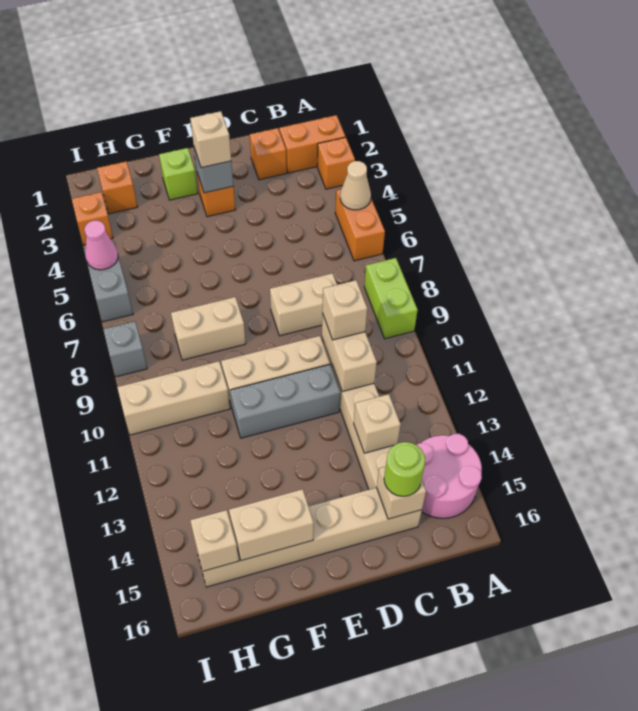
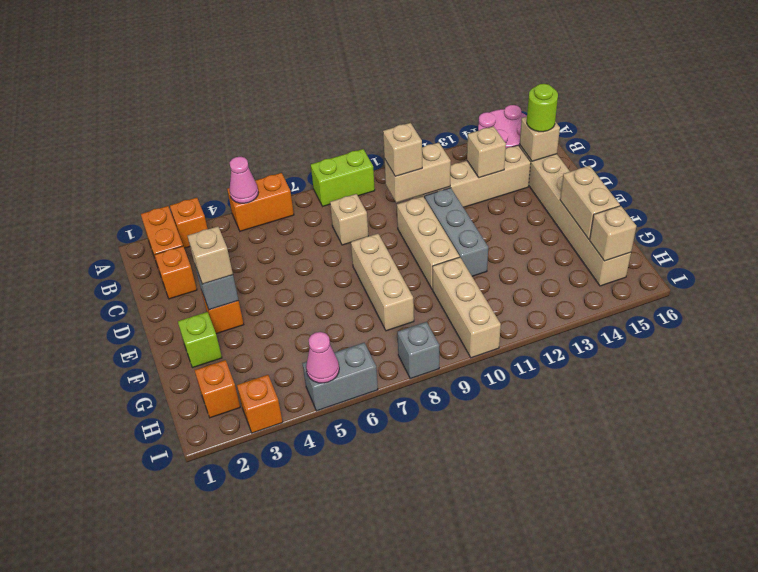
tan cone A5 level 2 -> pink cone A5 level 2
tan brick C8:D8 level 1 -> tan brick C8 level 1
tan brick F8:G8 level 1 -> tan brick E8:G8 level 1

